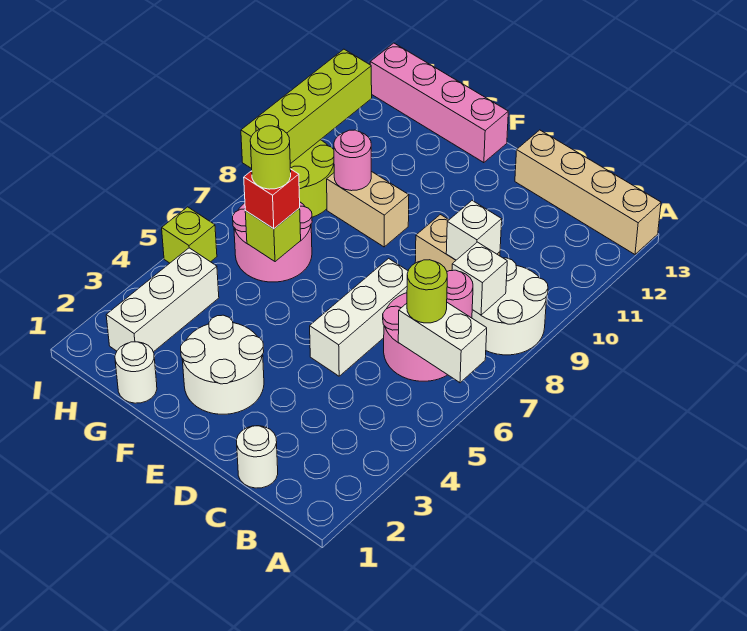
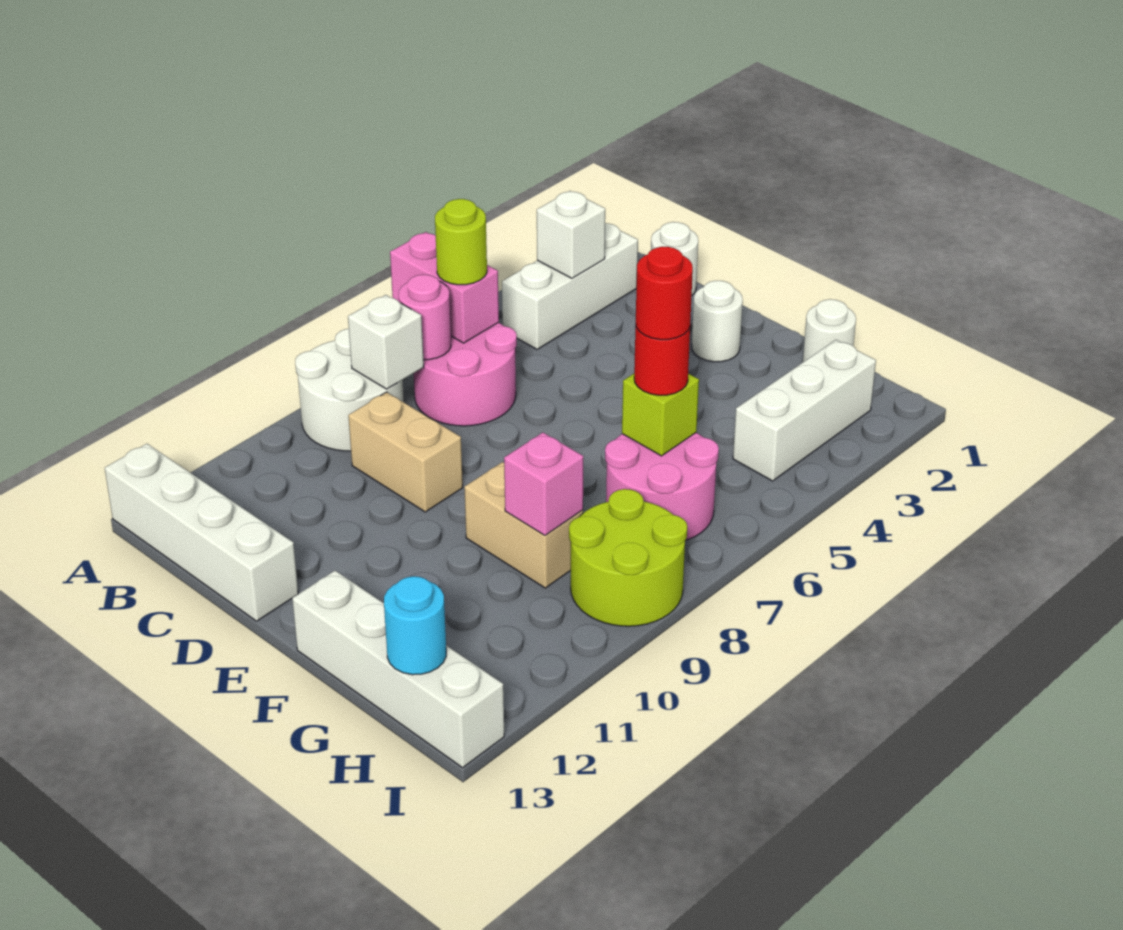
white brick A6:B6 level 2 -> pink brick A6:B6 level 2
tan brick A13:D13 level 1 -> white brick A13:D13 level 1
white brick C9 level 2 -> white brick B3 level 2
white brick D5:D7 level 1 -> white brick B2:B4 level 1
white round brick E2:F3 level 1 -> white round brick E2 level 1
pink brick F13:I13 level 1 -> white brick F13:I13 level 1
red brick G6 level 3 -> red round brick G6 level 3
lime round brick G6 level 4 -> red round brick G6 level 4
pink round brick G9 level 2 -> pink brick G9 level 2
none -> cyan round brick H13 level 2
lime brick I5 level 1 -> none
lime brick I8:I11 level 2 -> none

